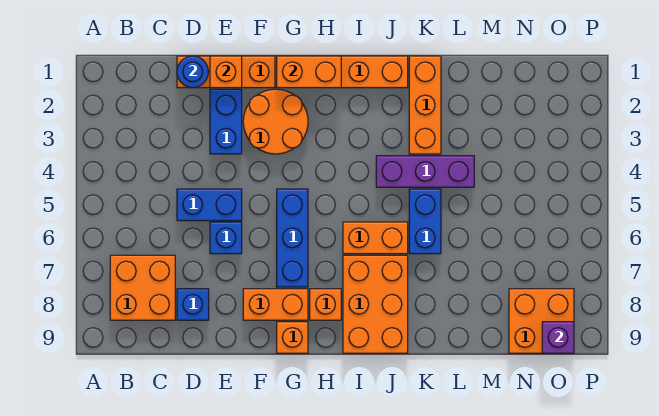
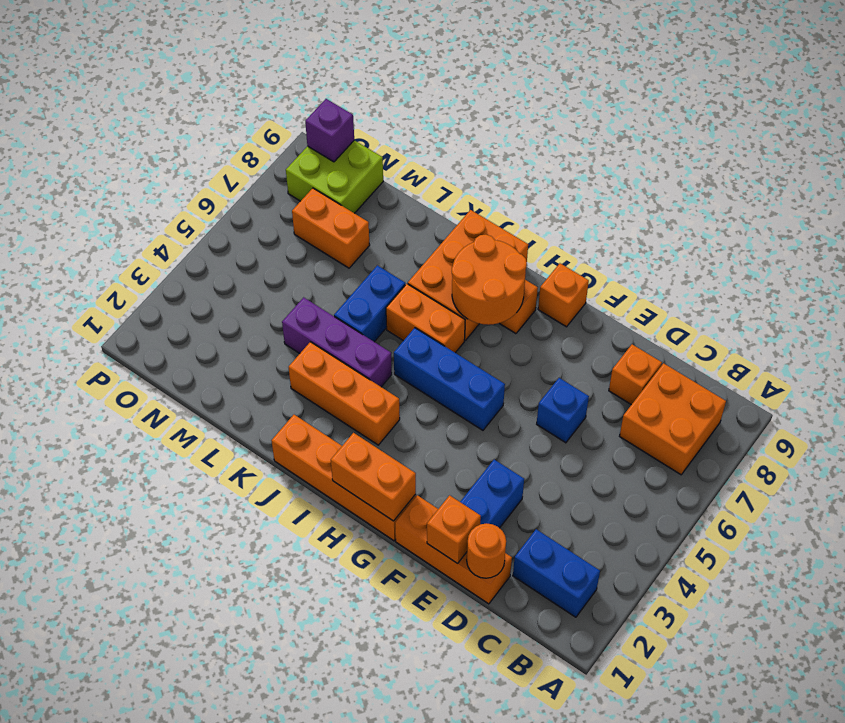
blue round brick D1 level 2 -> orange round brick D1 level 2
blue brick D5:E5 level 1 -> blue brick B2:C2 level 1
blue brick D8 level 1 -> orange brick D8 level 1
orange round brick F2:G3 level 1 -> orange round brick H7:I8 level 2
orange brick F8:G8 level 1 -> orange brick M7:N7 level 1
blue brick G5:G7 level 1 -> blue brick G5:I5 level 1
orange brick K1:K3 level 1 -> orange brick I3:K3 level 1
orange brick N8:O9 level 1 -> lime brick N8:O9 level 1

